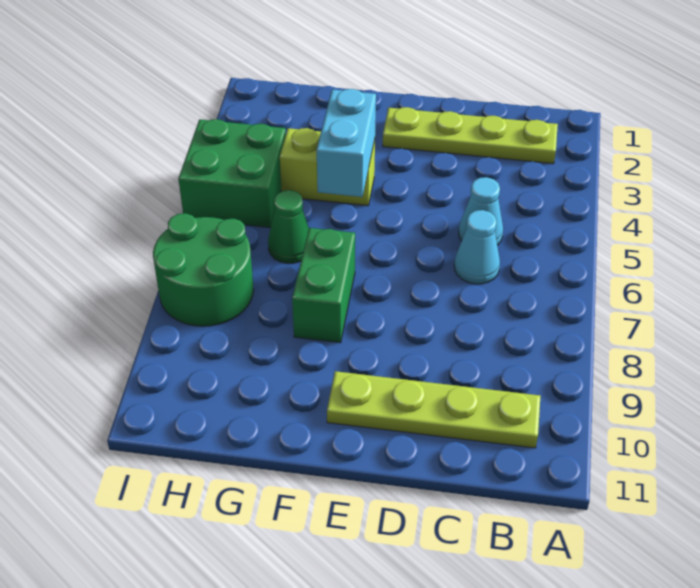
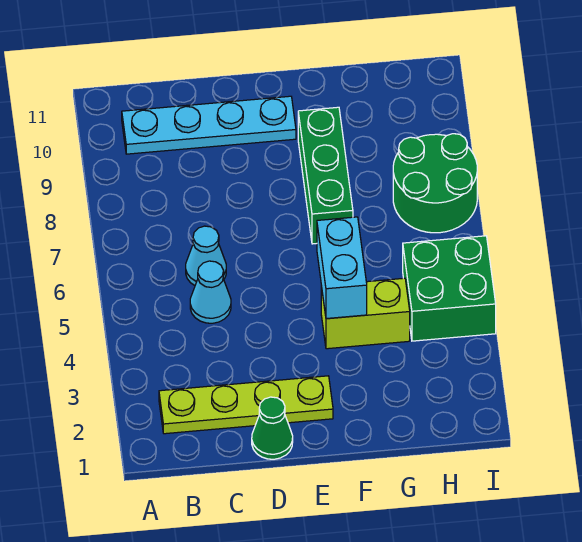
lime plate B10:E10 level 1 -> cyan plate B10:E10 level 1
green brick F7:F8 level 1 -> green brick F7:F9 level 1
green cone G6 level 1 -> green cone D1 level 1

